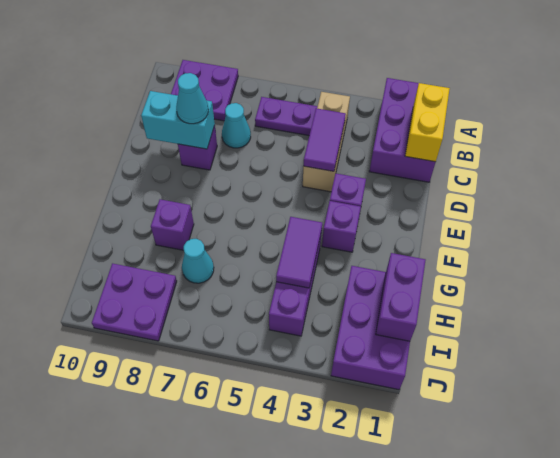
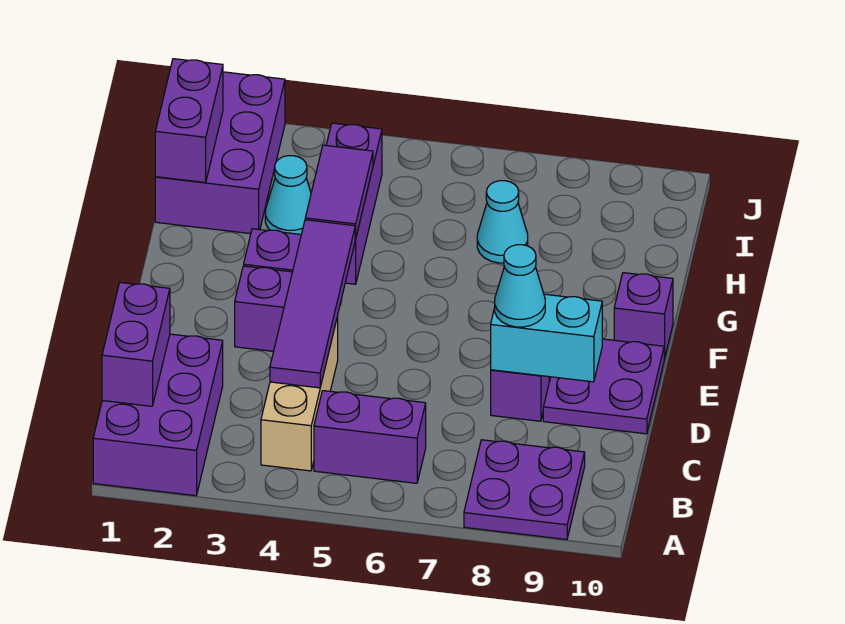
yellow brick B1:C1 level 2 -> purple brick B1:C1 level 2
purple plate B5:B6 level 1 -> purple brick B5:B6 level 1
purple tile C4:D4 level 2 -> purple tile C4:F4 level 2
cyan cone C7 level 1 -> cyan cone H3 level 1
purple brick G8 level 1 -> purple brick F10 level 1
purple plate I8:J9 level 1 -> purple plate D9:E10 level 1

